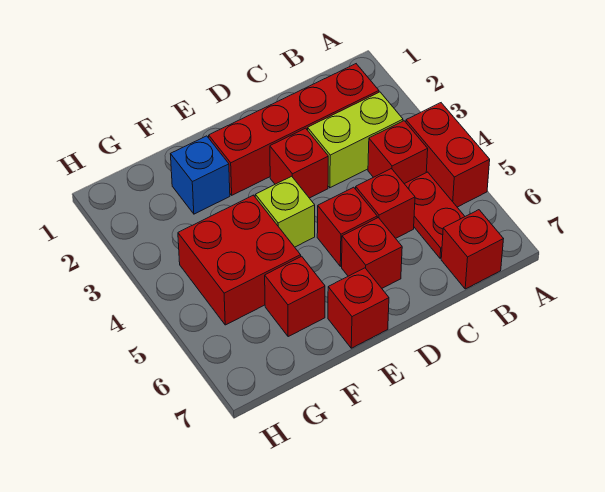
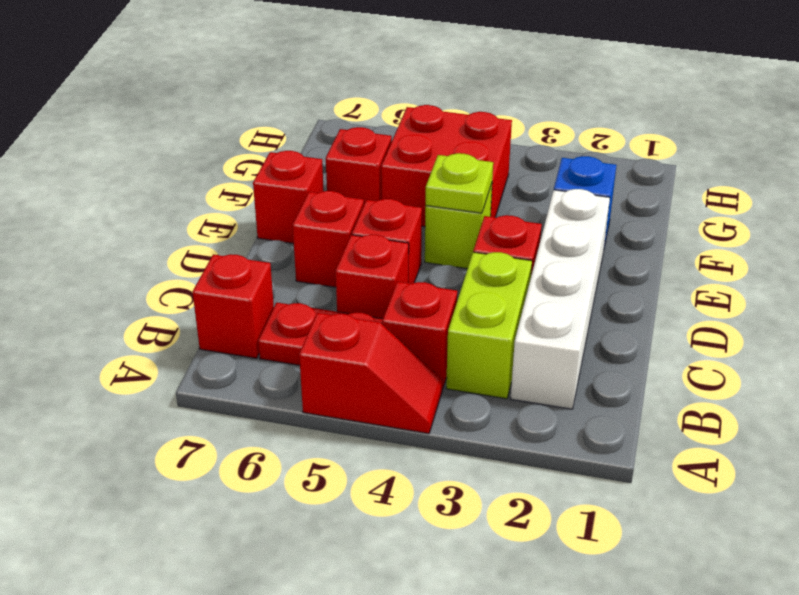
red brick A4:A5 level 1 -> red slope A4:A5 level 1 top 5
red brick B2:E2 level 1 -> white brick B2:E2 level 1
none -> lime plate E4 level 2

